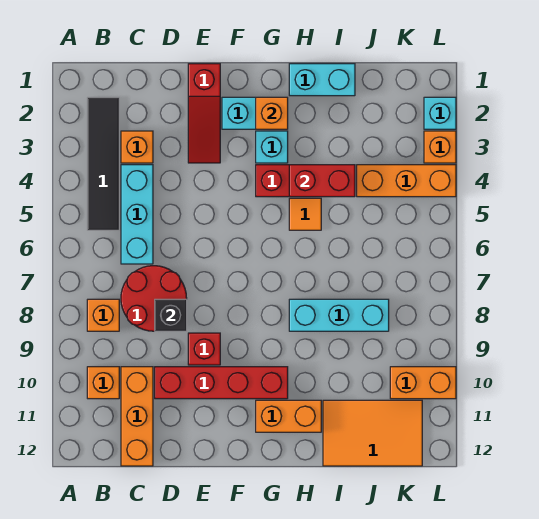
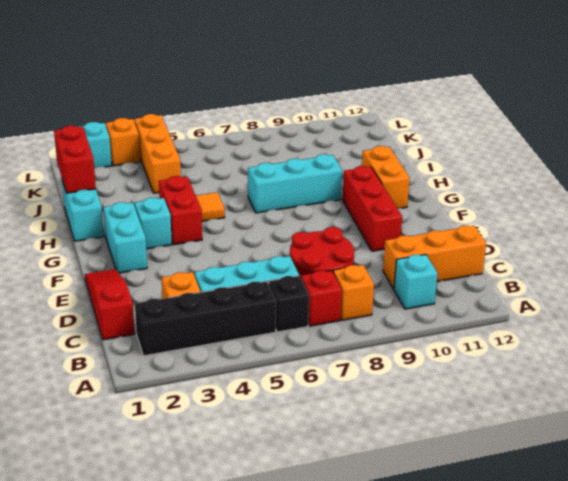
black tile B2:B5 level 1 -> black brick B2:B5 level 1
orange brick B10 level 1 -> cyan brick B10 level 1
black brick D8 level 2 -> black brick B6 level 1
red brick D10:G10 level 1 -> red brick E10:G10 level 1
red slope E1:E3 level 1 top 1 -> red slope C1:E1 level 1 top C
red brick E9 level 1 -> red brick B7 level 1
orange brick G2 level 2 -> none
red brick H4:I4 level 2 -> red brick I1:J1 level 2
cyan brick H8:J8 level 1 -> cyan brick H7:H9 level 1
orange tile I11:K12 level 1 -> none
orange brick K10:L10 level 1 -> none

